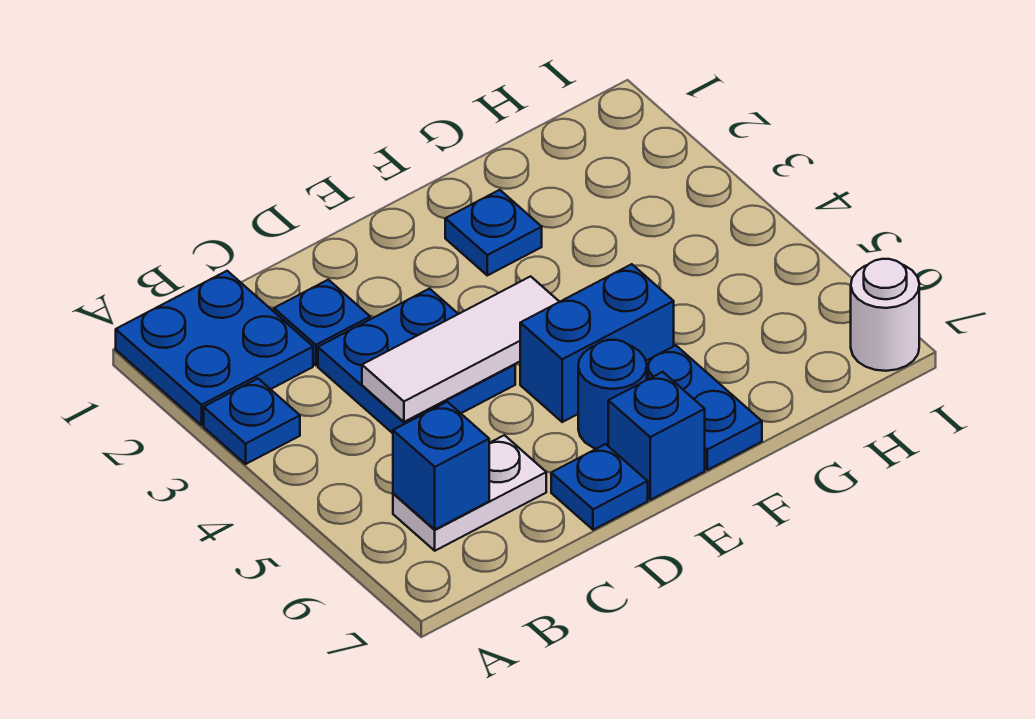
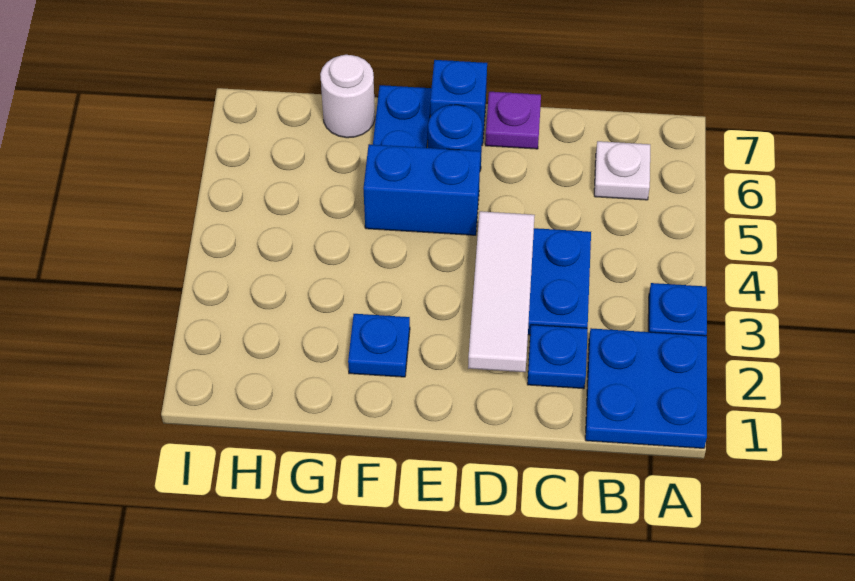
white plate B6:C6 level 1 -> white plate B6 level 1
blue brick B6 level 2 -> none
white tile C4:E4 level 2 -> white tile D2:D4 level 2
blue plate D7 level 1 -> purple plate D7 level 1
white round brick I7 level 1 -> white round brick G7 level 1

